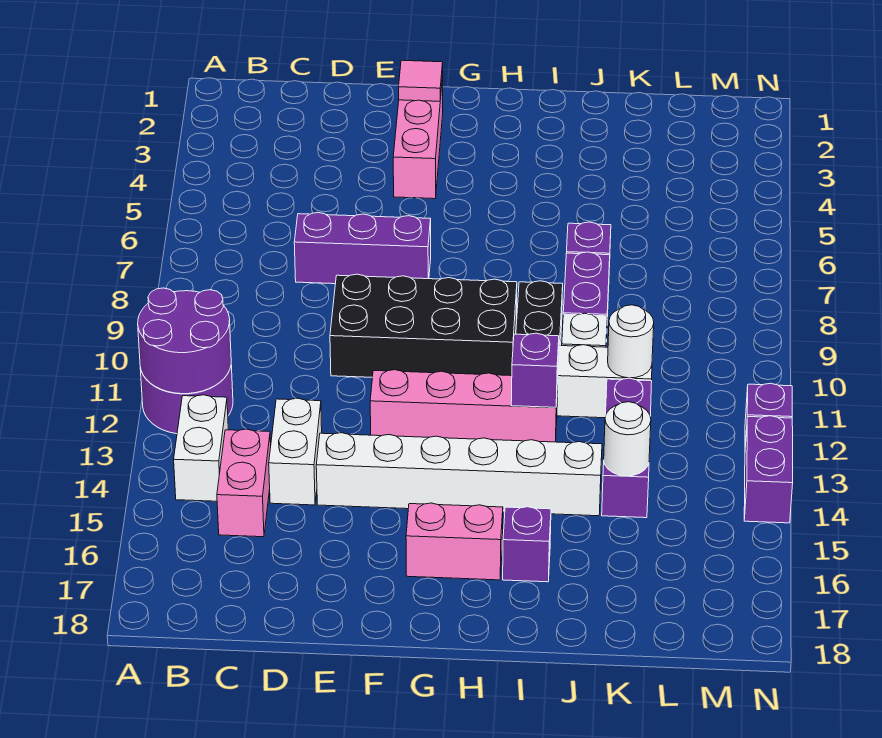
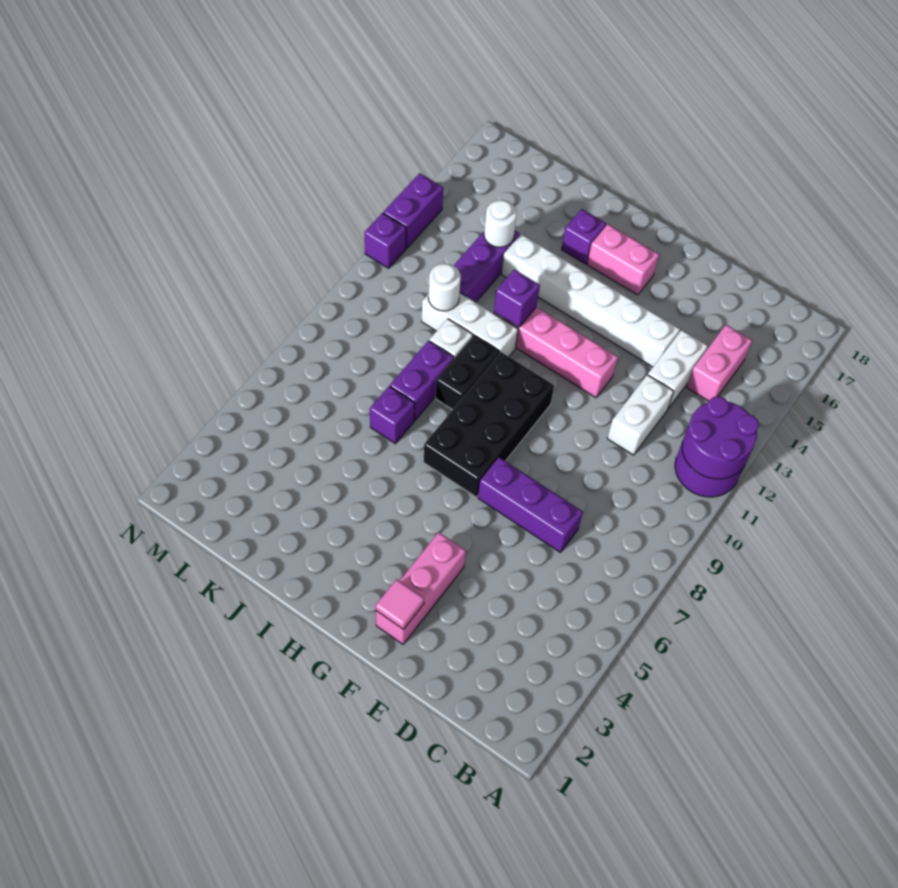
white brick B13:B14 level 1 -> white brick D11:D12 level 1
black brick E9:H10 level 1 -> black brick G7:H10 level 1

